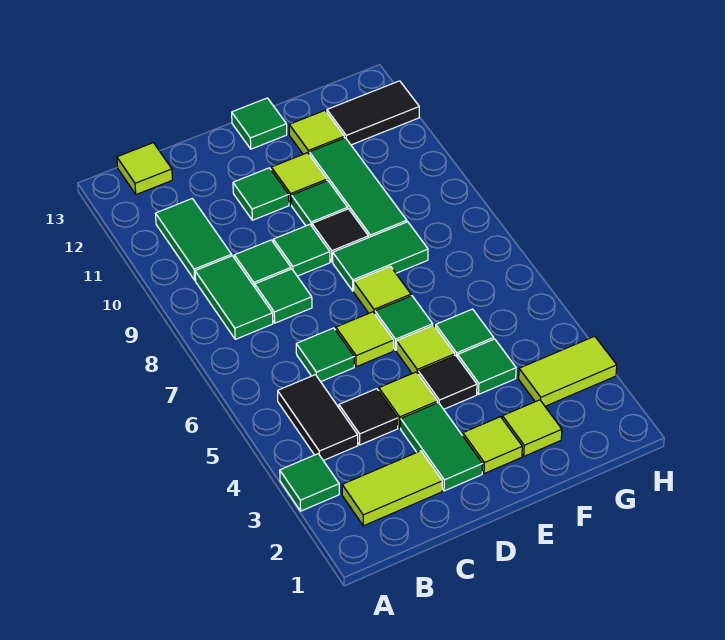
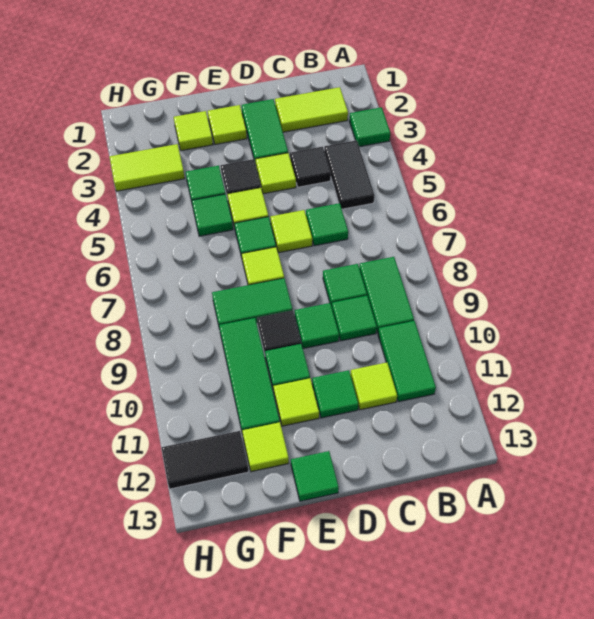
lime tile B13 level 1 -> lime tile C11 level 1

